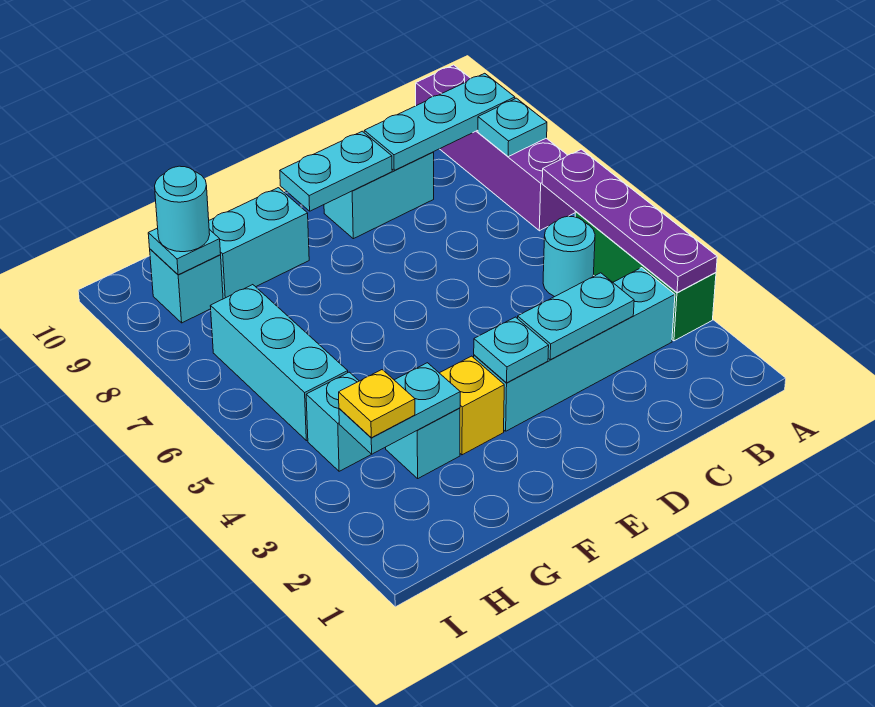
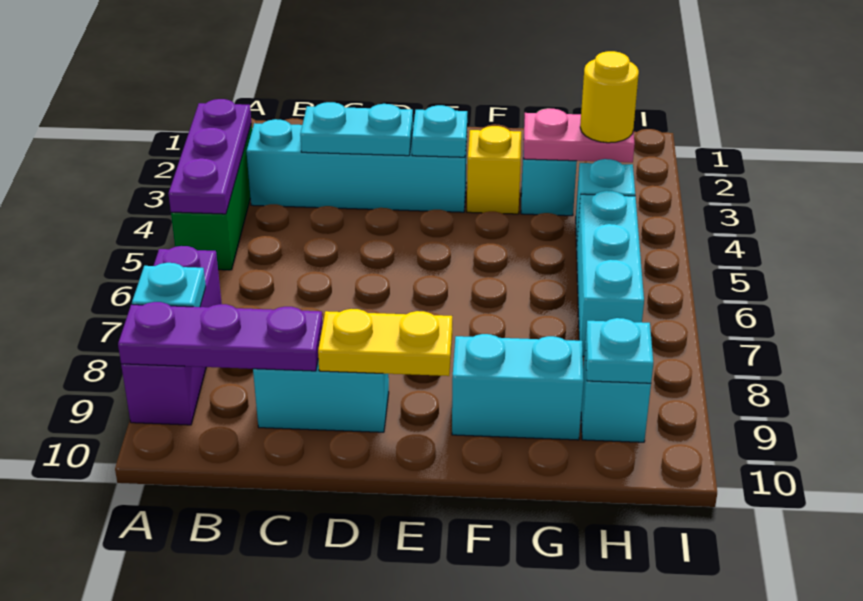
purple plate A3:A6 level 2 -> purple plate A3:A5 level 2
purple brick A7:A10 level 1 -> purple brick A7:A9 level 1
cyan plate A9:C9 level 2 -> purple plate A9:C9 level 2
cyan round brick B5 level 1 -> none
cyan plate D9:E9 level 2 -> yellow plate D9:E9 level 2
cyan plate G3:H3 level 2 -> pink plate G3:H3 level 2
yellow plate H3 level 3 -> yellow round brick H3 level 3
cyan round brick H9 level 3 -> none

